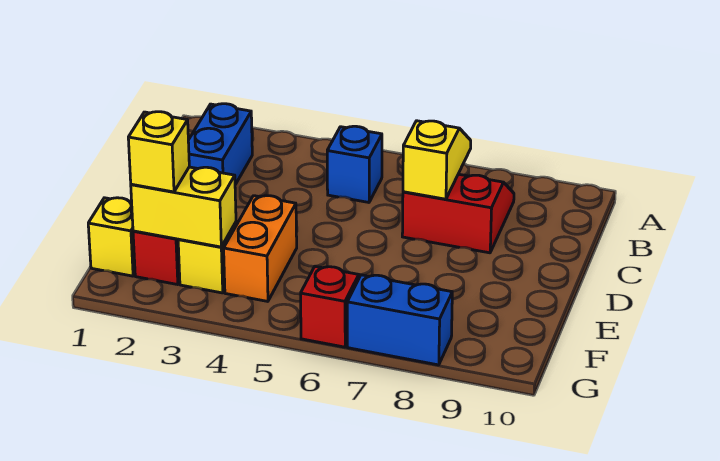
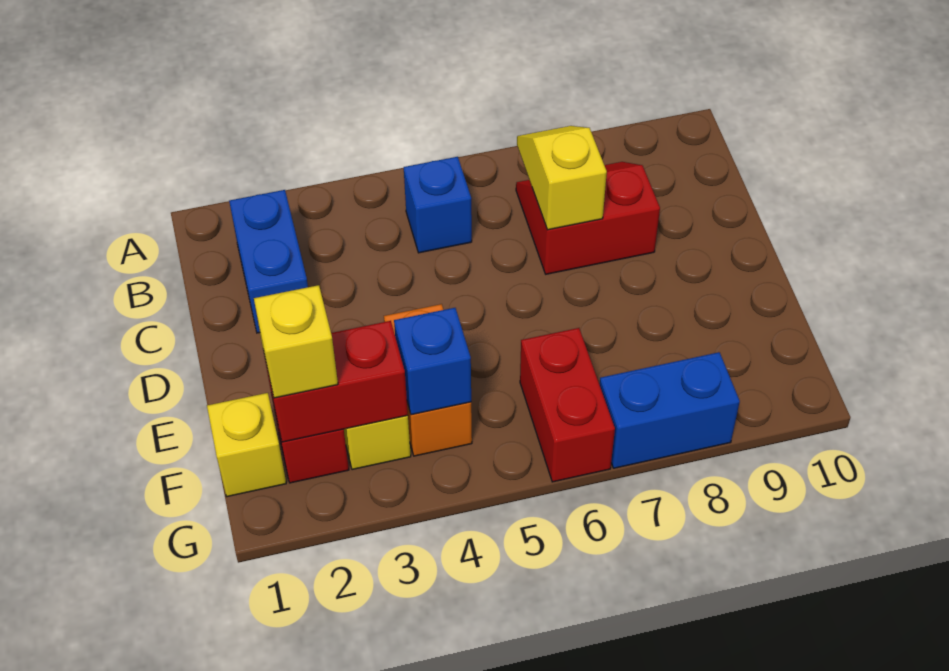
yellow brick F2:F3 level 2 -> red brick F2:F3 level 2
none -> blue brick F4 level 2
red brick G6 level 1 -> red brick F6:G6 level 1

